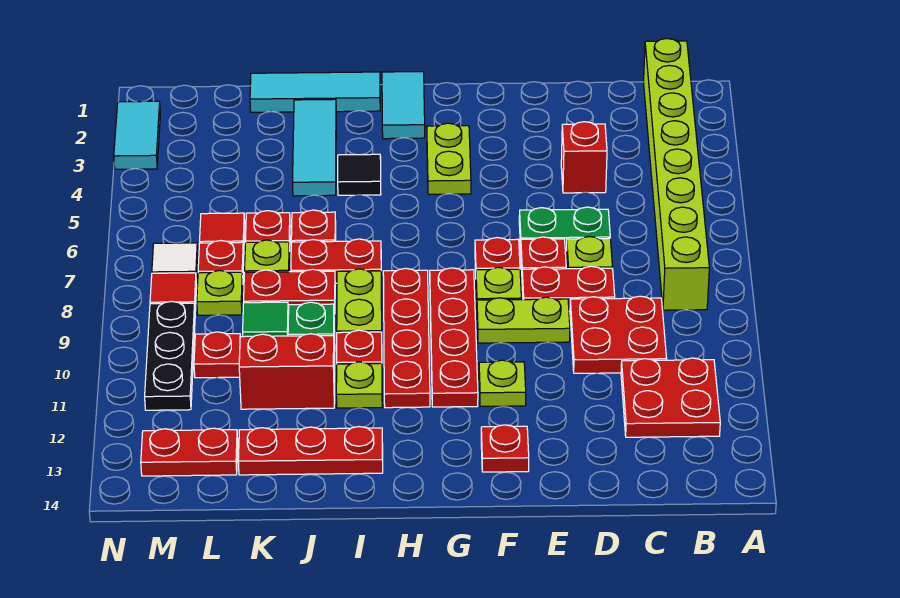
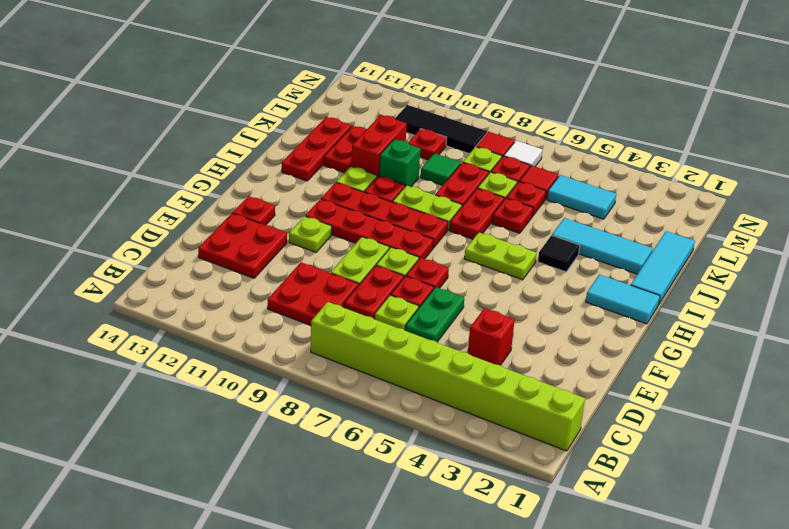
red plate B11:C12 level 1 -> red plate D12:E13 level 1
lime plate G3:G4 level 1 -> lime plate H5:H6 level 1
red plate L13:M13 level 1 -> red plate J12:K12 level 1
black plate M9:M11 level 1 -> black tile M9:M11 level 1
cyan tile N2:N3 level 1 -> cyan tile L4:L5 level 1

